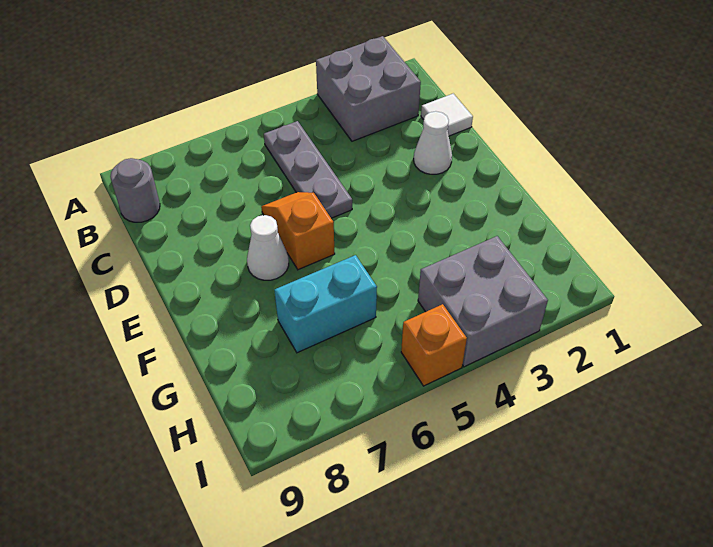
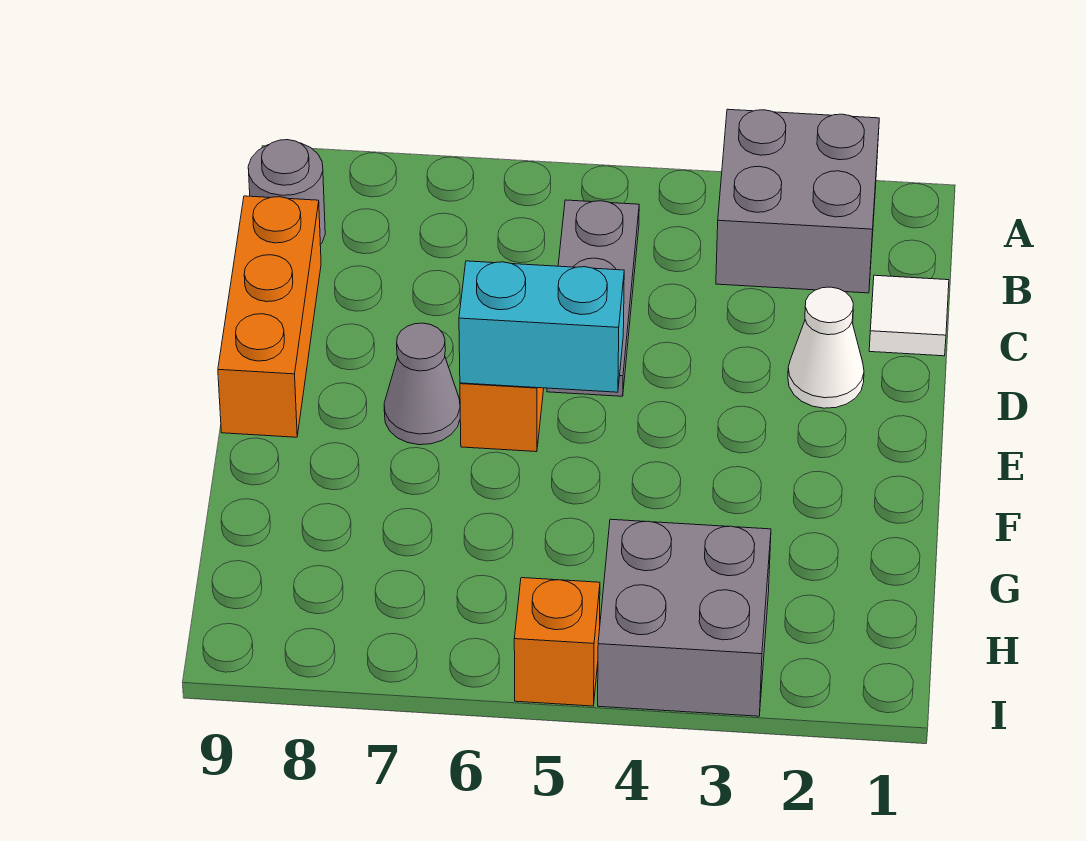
none -> orange brick C9:E9 level 1
white cone E7 level 1 -> grey cone E7 level 1
cyan brick G6:G7 level 1 -> cyan brick E5:E6 level 2

